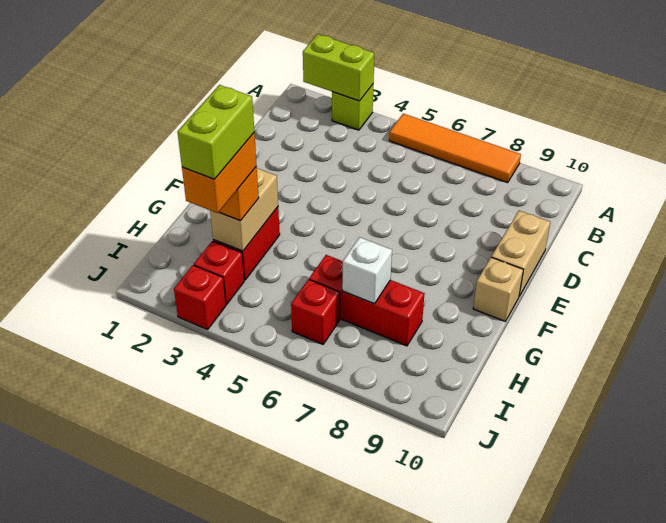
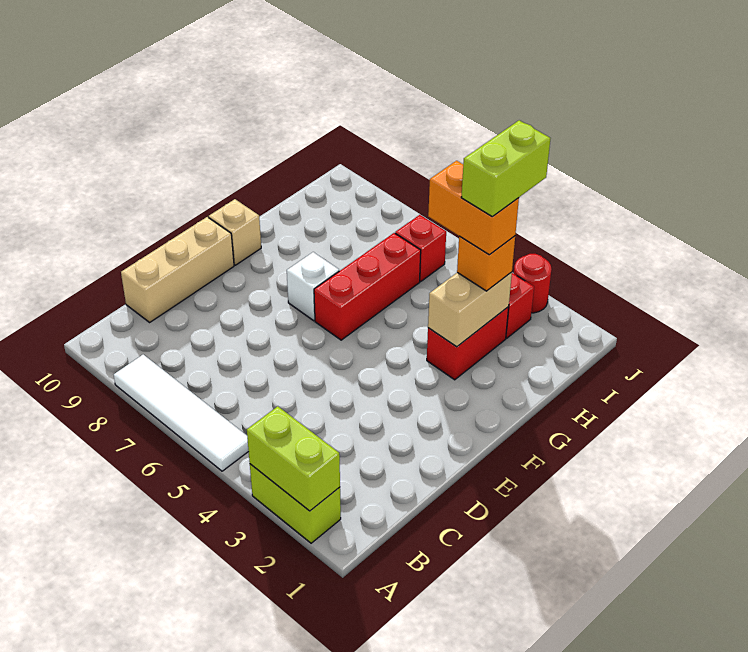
lime brick A3 level 1 -> lime brick A2:A3 level 1
orange tile A5:A8 level 1 -> white tile A5:A8 level 1
tan brick D10:E10 level 1 -> tan brick C10:E10 level 1
orange brick H3:I3 level 4 -> orange brick H3:H4 level 4
red brick H6:H8 level 1 -> red brick F6:H6 level 1
white brick H7 level 2 -> white brick F7 level 1
red brick J3 level 1 -> red round brick J3 level 1

